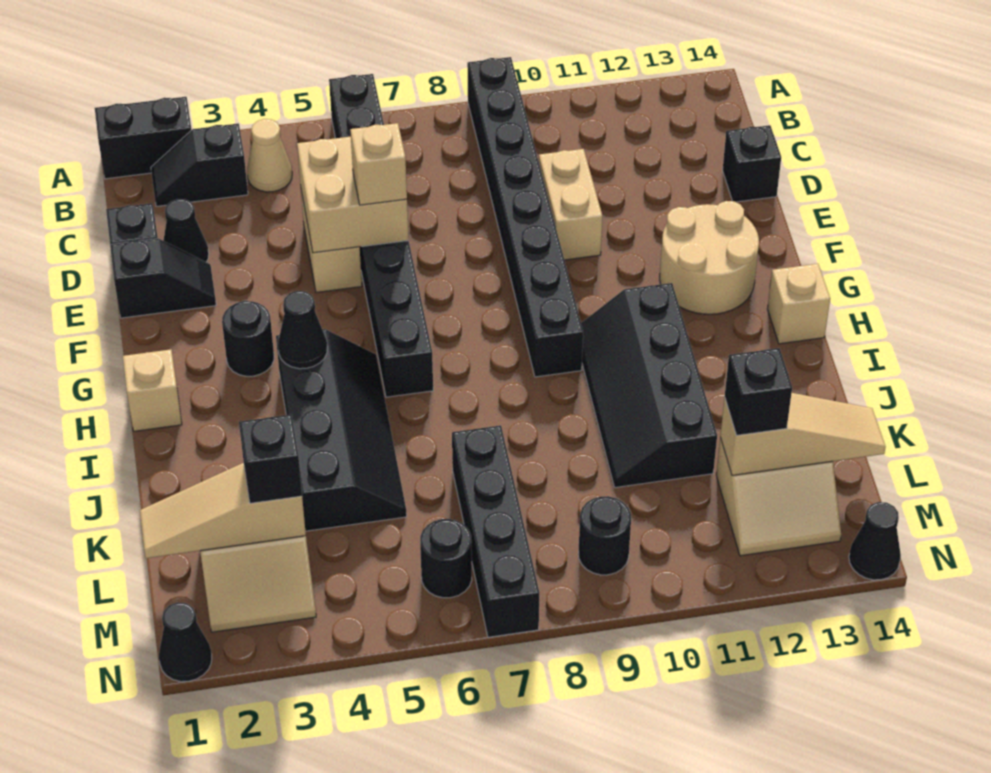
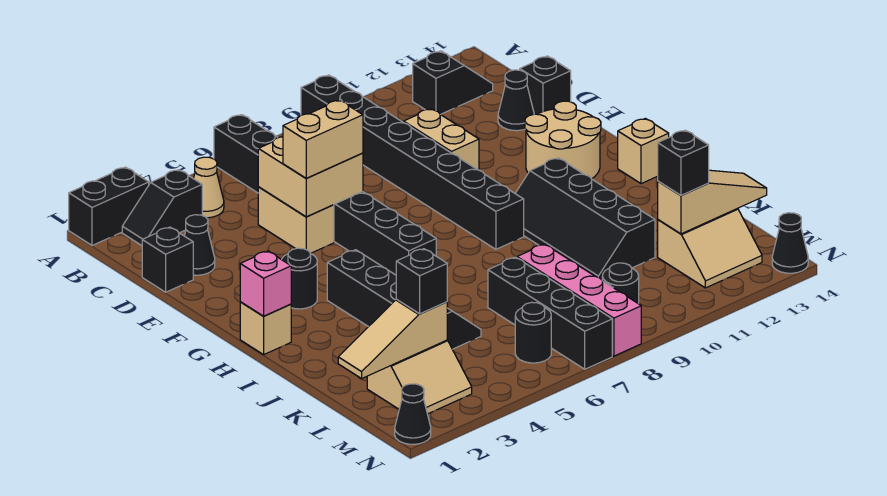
black slope E1:E2 level 1 top 1 -> black slope B12:B13 level 1 top 12
tan brick E6 level 3 -> tan brick E5:E6 level 3
none -> pink brick H1 level 2
black cone H4 level 2 -> black cone D13 level 1
none -> pink brick K8:N8 level 1

